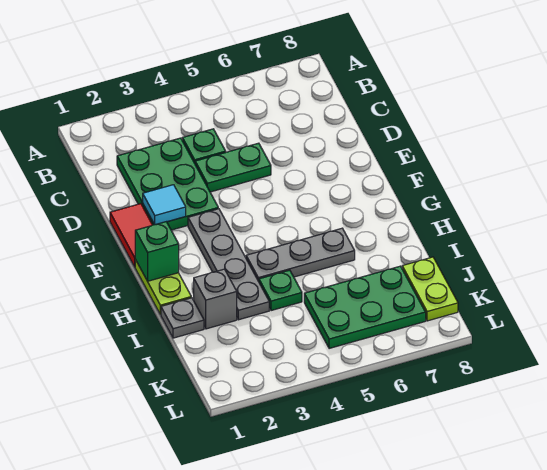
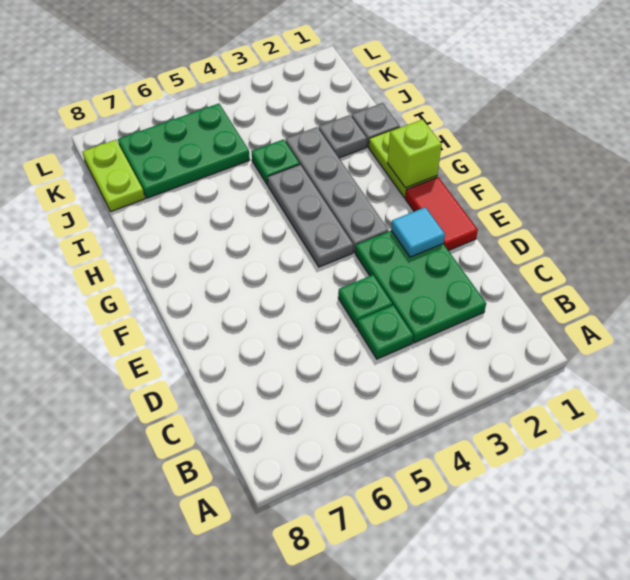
green plate D4:D5 level 1 -> green plate D4 level 1
green brick G1 level 2 -> lime brick G1 level 2
grey plate H4:H6 level 1 -> grey plate F4:H4 level 1
grey brick I2 level 1 -> grey plate I2 level 1

